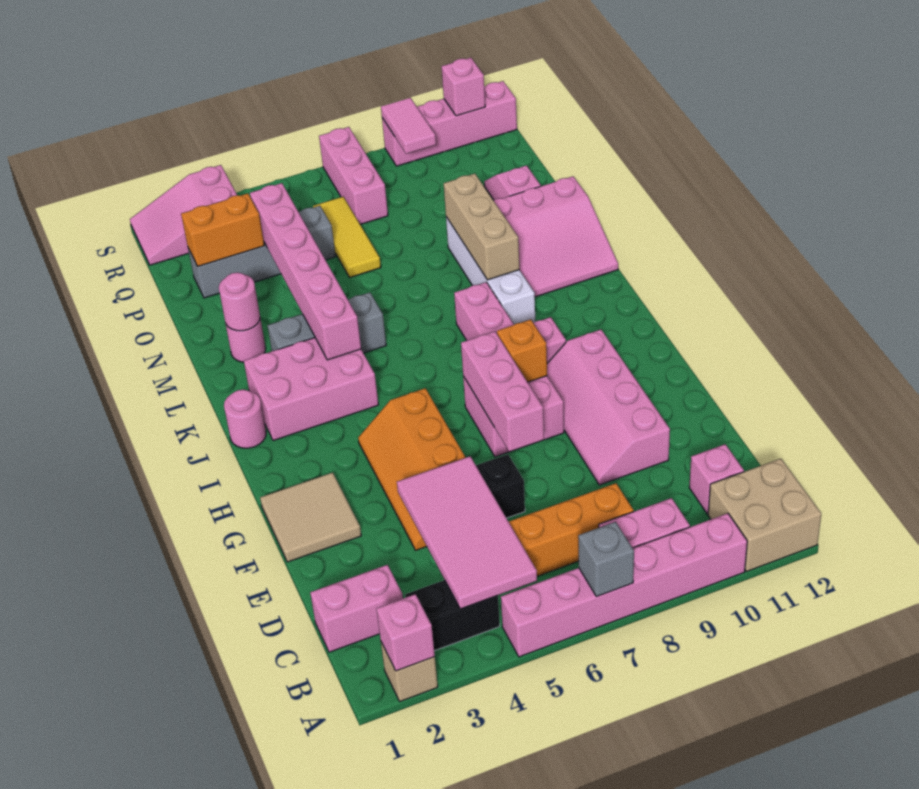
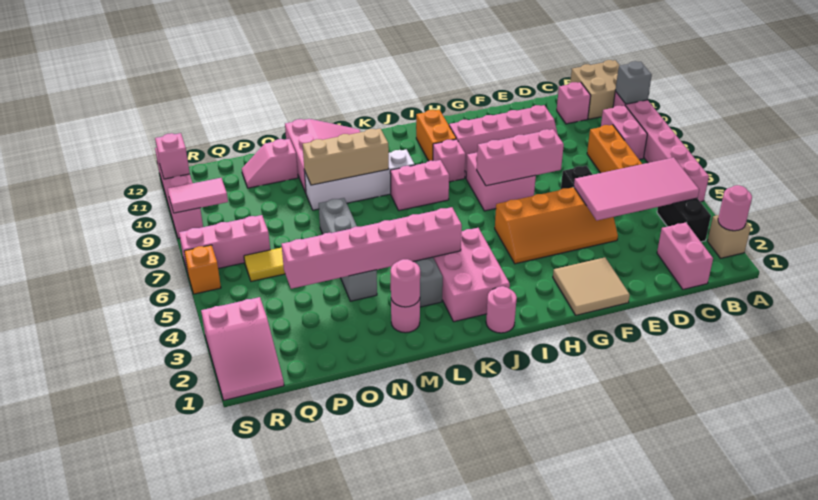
pink brick A2 level 2 -> pink round brick A2 level 2
grey brick A7 level 2 -> grey brick A10 level 2
orange brick H8 level 2 -> orange brick S6 level 1
grey brick P2:P5 level 1 -> grey brick N4:N7 level 1
orange brick P2:P3 level 2 -> orange brick I10:I11 level 1

